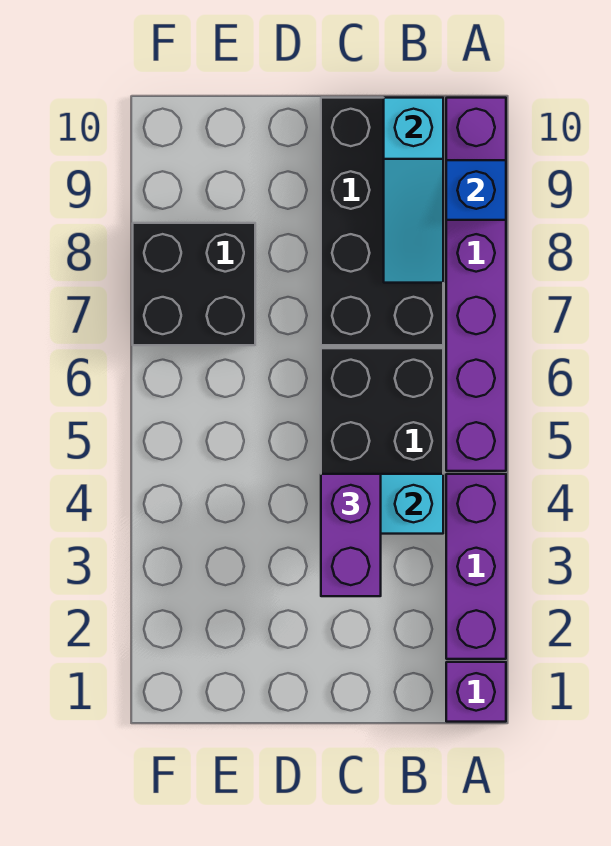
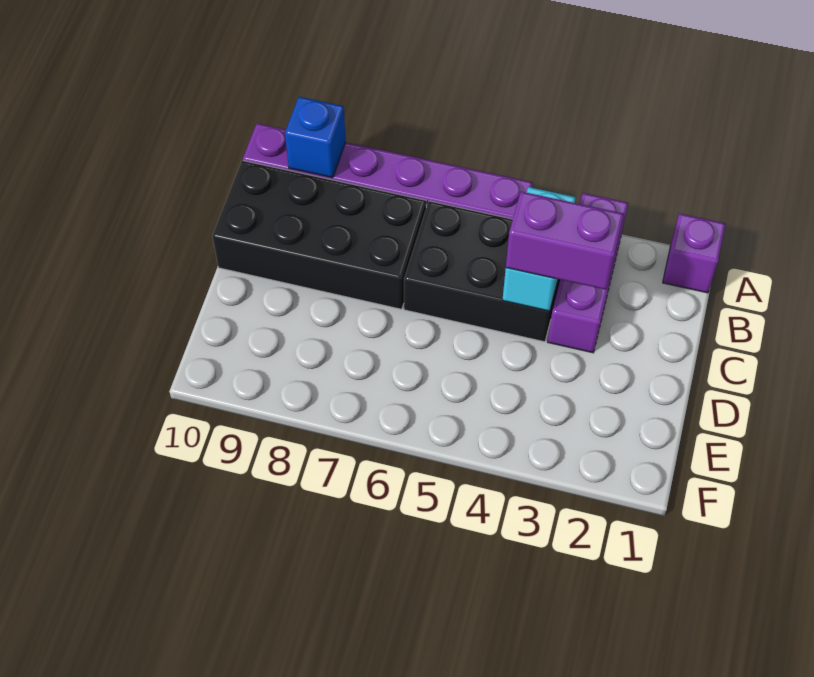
purple brick A2:A4 level 1 -> purple brick A3:C3 level 1
cyan slope B8:B10 level 2 top 10 -> none
black brick E7:F8 level 1 -> none

